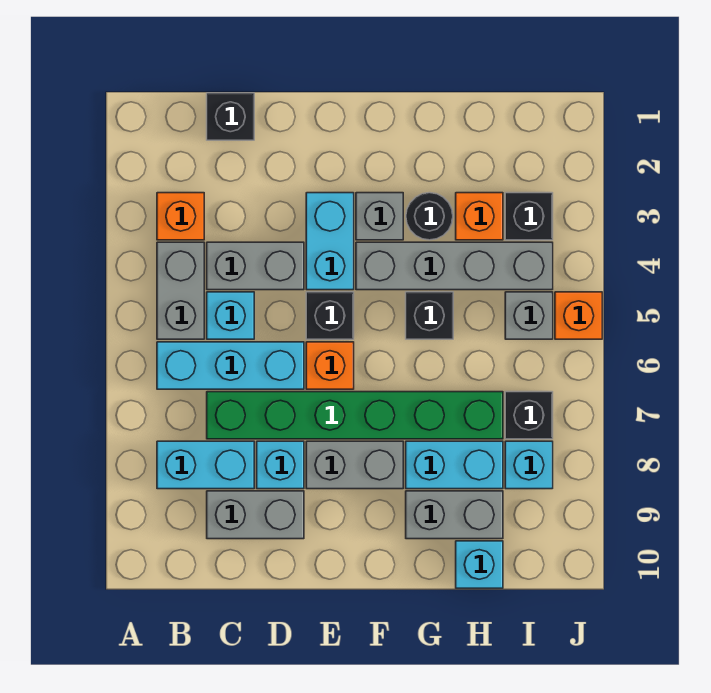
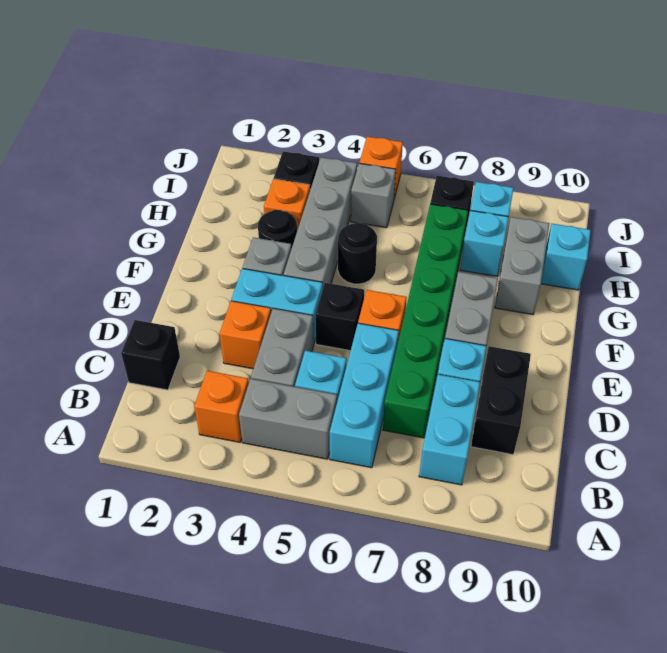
grey brick C9:D9 level 1 -> black brick C9:D9 level 1
none -> orange brick D3 level 1
black brick G5 level 1 -> black round brick G5 level 1
cyan brick G8:H8 level 1 -> cyan brick H8 level 1

